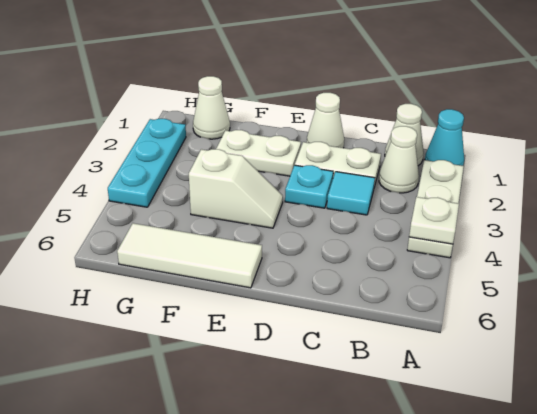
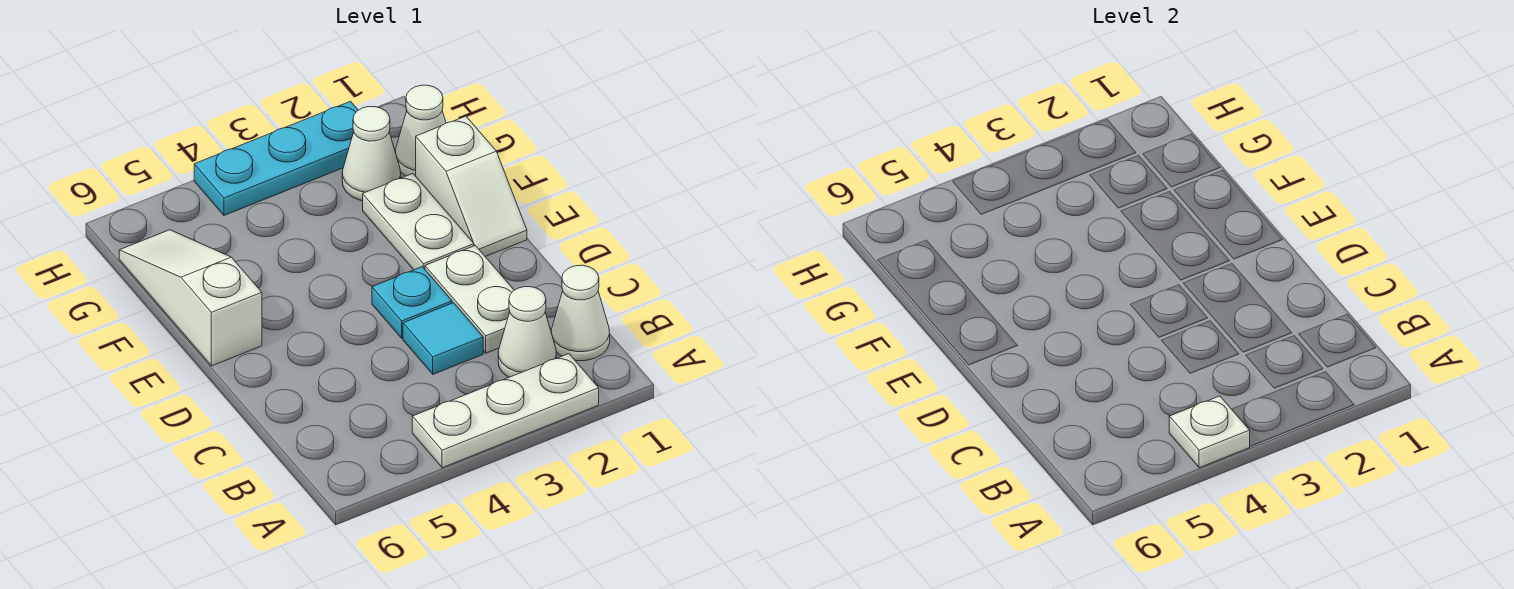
cyan cone A1 level 1 -> none
white cone D1 level 1 -> white cone G2 level 1
white slope E4:F4 level 1 top F -> white slope E1:F1 level 1 top F
white tile E6:G6 level 1 -> white slope E6:G6 level 1 top E

